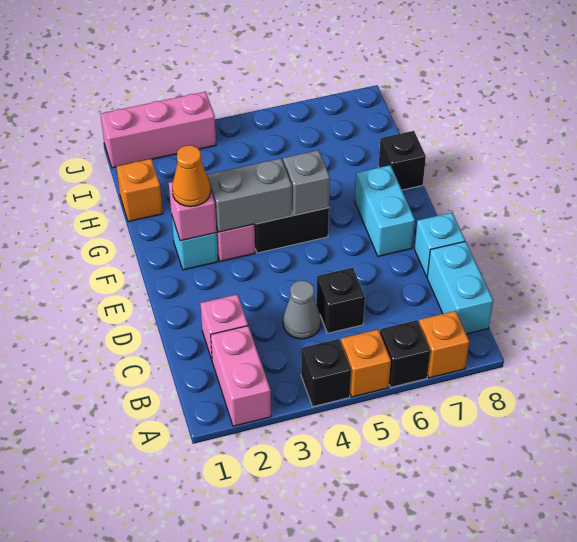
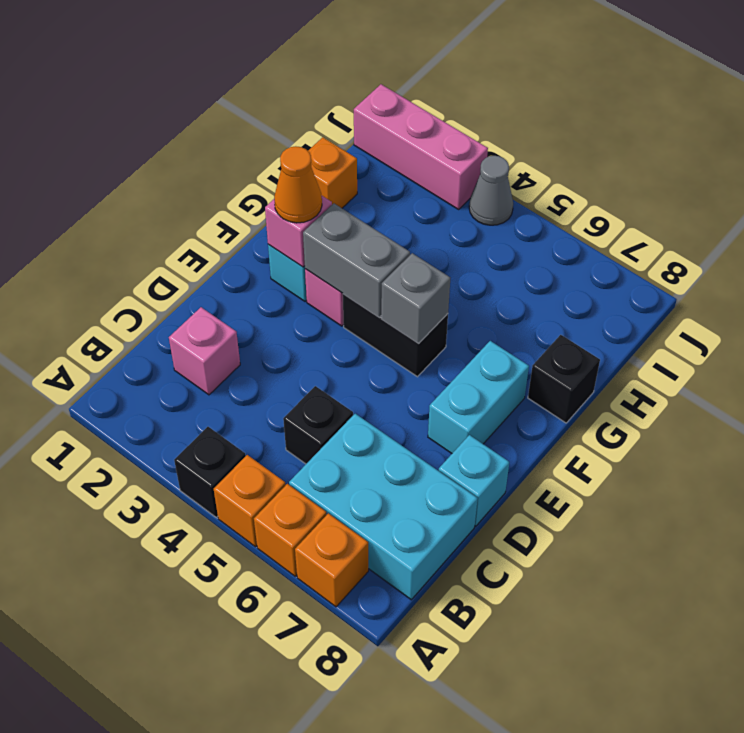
pink brick A2:B2 level 1 -> none
black brick A6 level 1 -> orange brick A6 level 1
cyan brick B8:C8 level 1 -> cyan brick B6:C8 level 1
grey cone C4 level 1 -> grey cone J4 level 1

